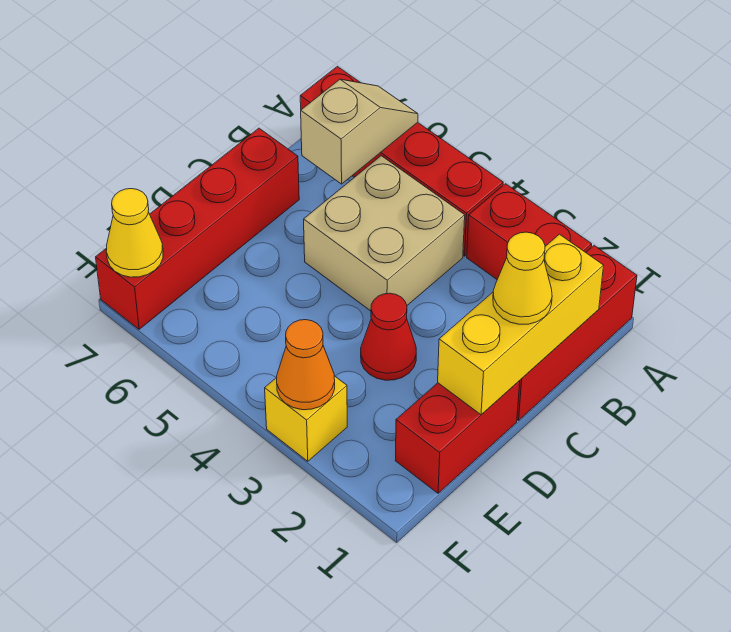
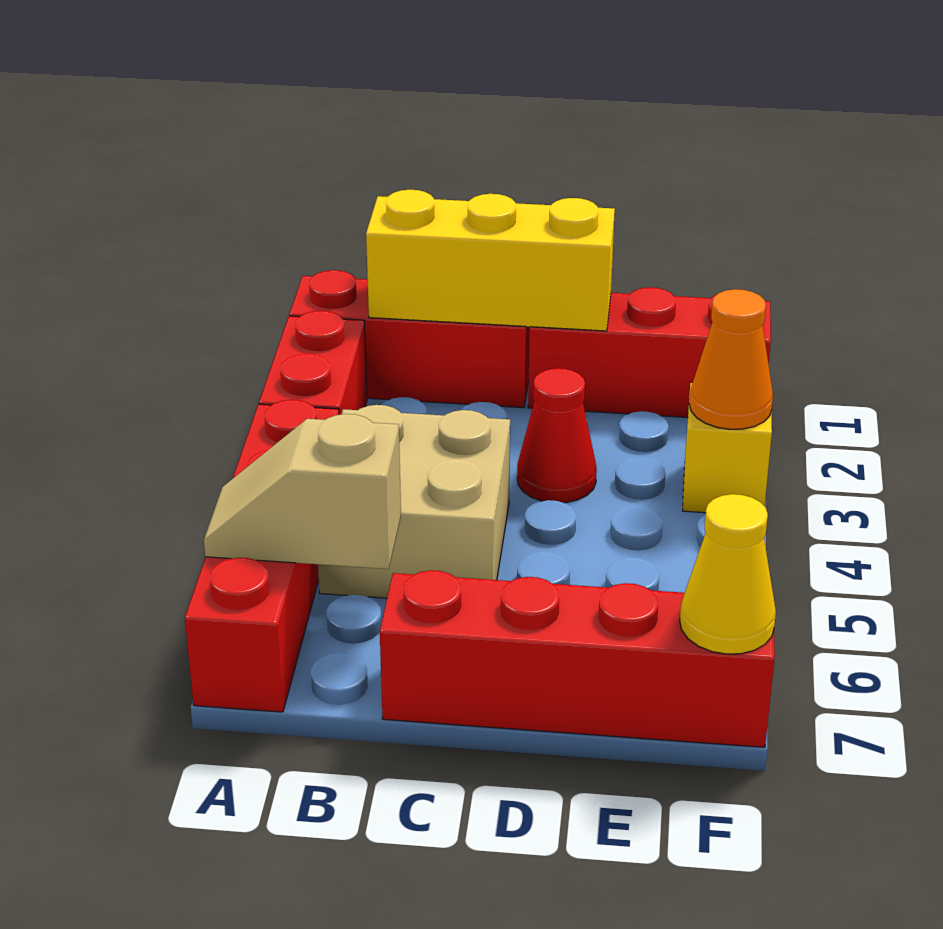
yellow cone C1 level 3 -> none
red brick D1:E1 level 1 -> red brick D1:F1 level 1

